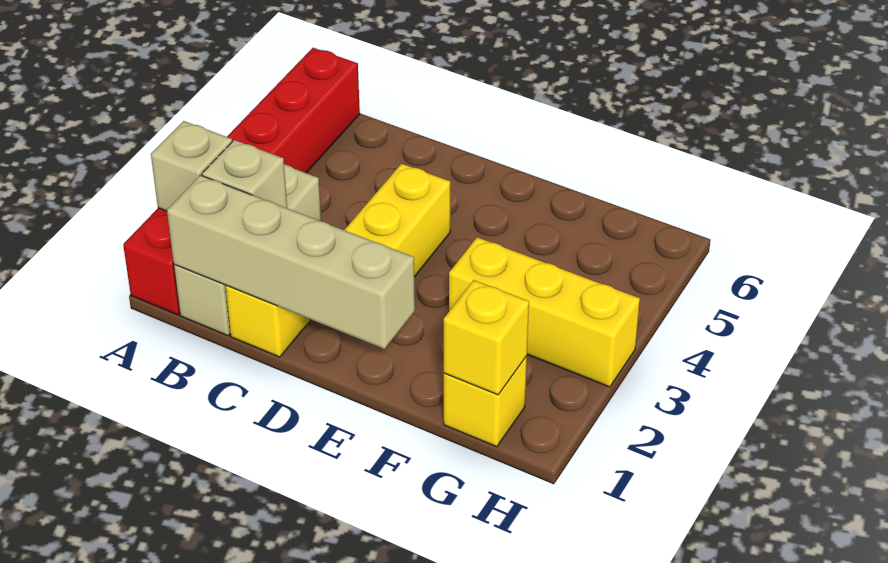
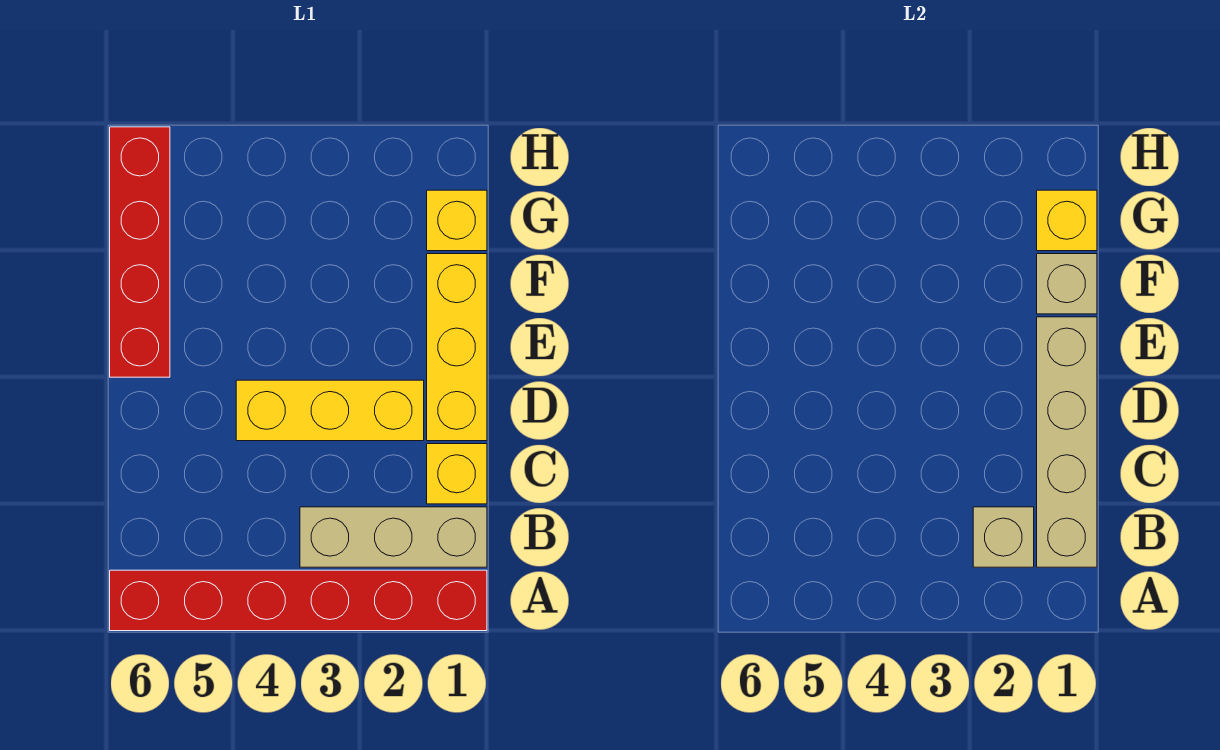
tan brick A2 level 2 -> tan brick F1 level 2
none -> red brick E6:H6 level 1
yellow brick F3:H3 level 1 -> yellow brick D1:F1 level 1

